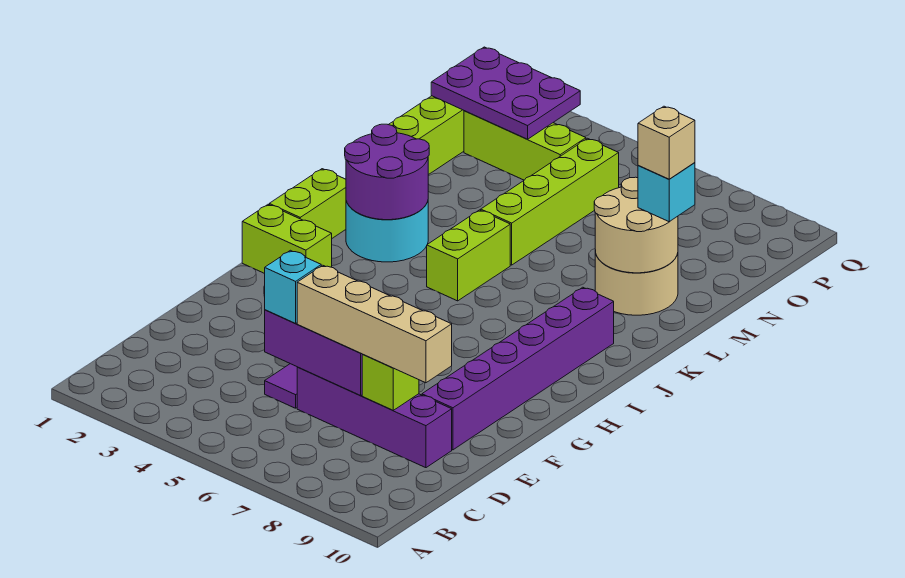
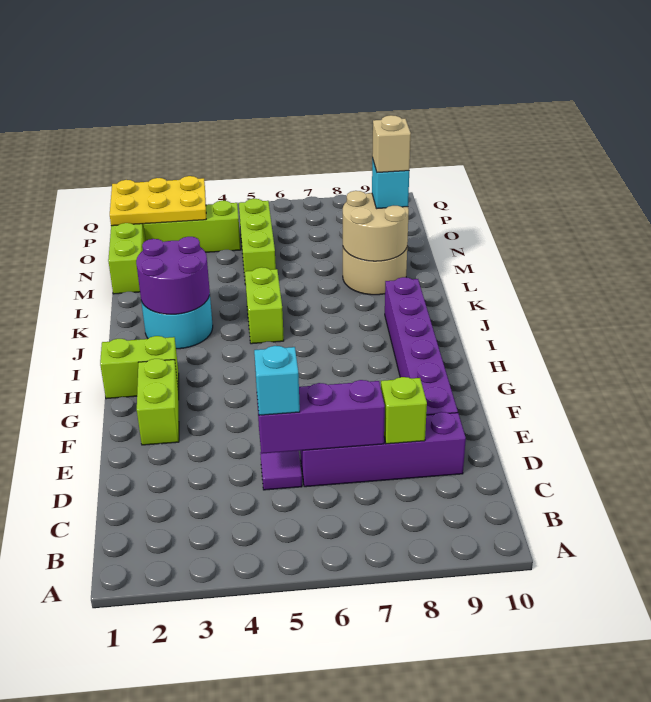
tan brick D6:D9 level 3 -> none
lime brick I1:J1 level 1 -> lime brick F2:G2 level 1
lime brick L5:O5 level 1 -> lime brick M5:O5 level 1
purple plate O1:P3 level 2 -> yellow plate O1:P3 level 2

